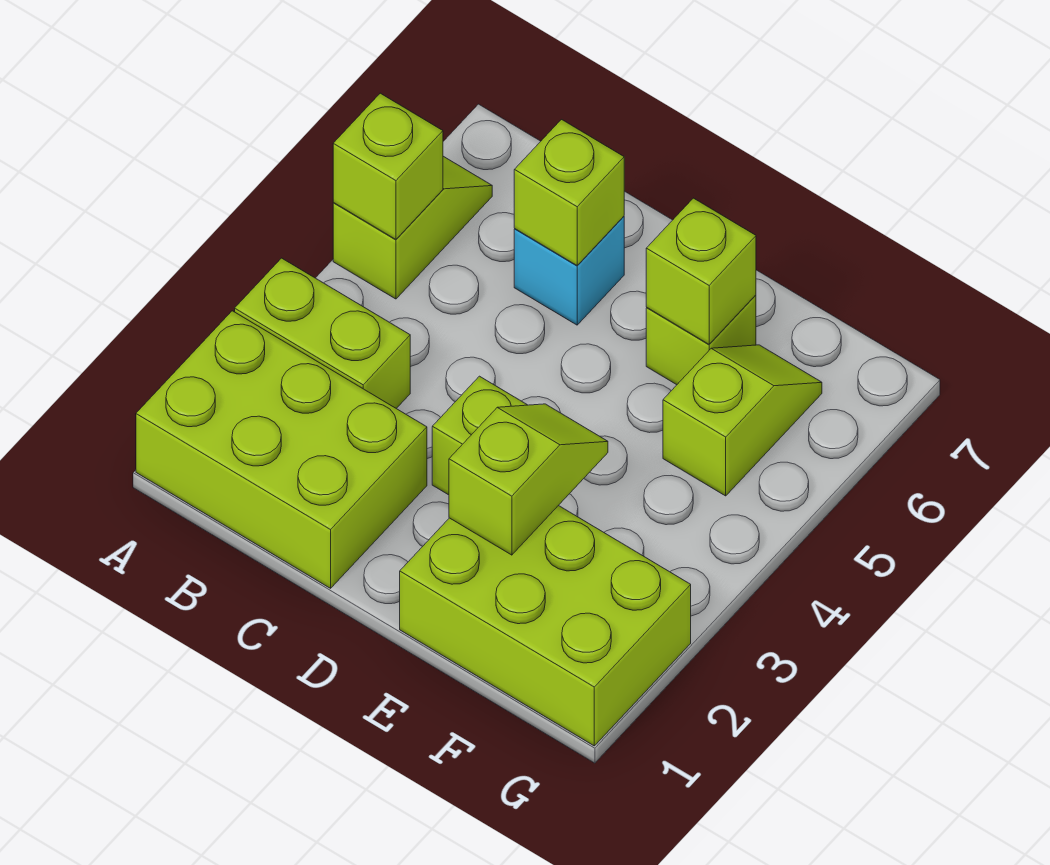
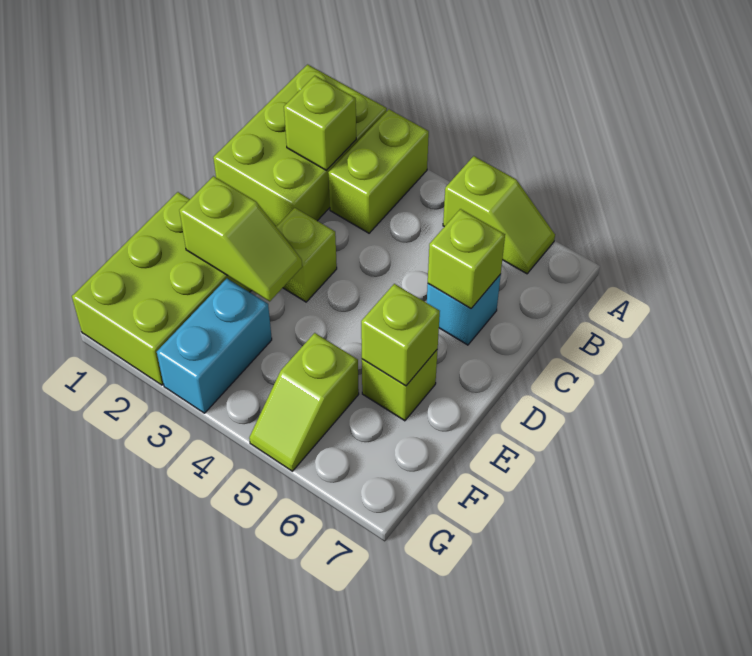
lime brick A5 level 2 -> lime brick B2 level 2
none -> cyan brick F3:G3 level 1
lime slope F5:F6 level 1 top 5 -> lime slope F5:G5 level 1 top F

